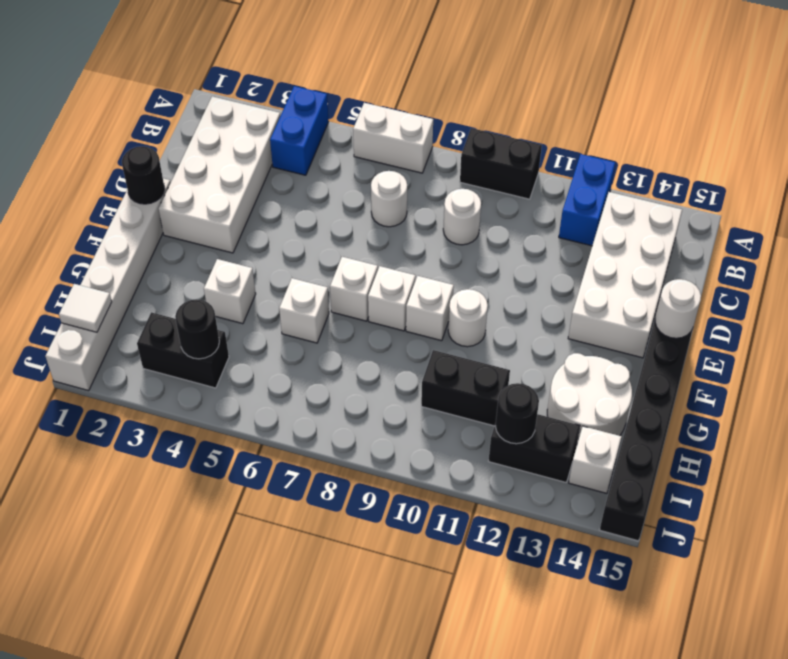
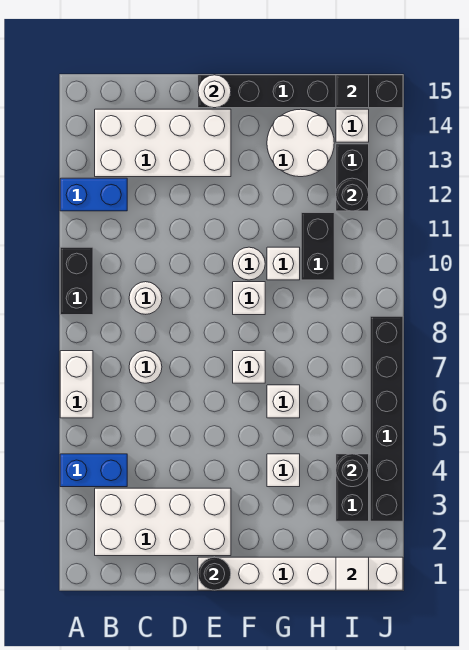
white brick F8 level 1 -> white brick G10 level 1
none -> black tile I15 level 2
none -> black brick J3:J8 level 1

